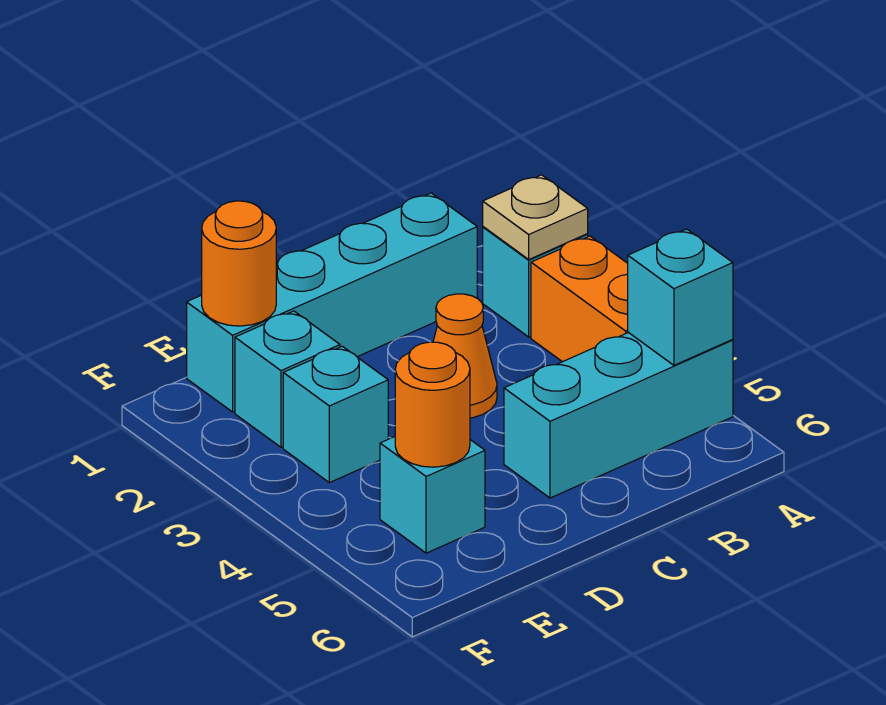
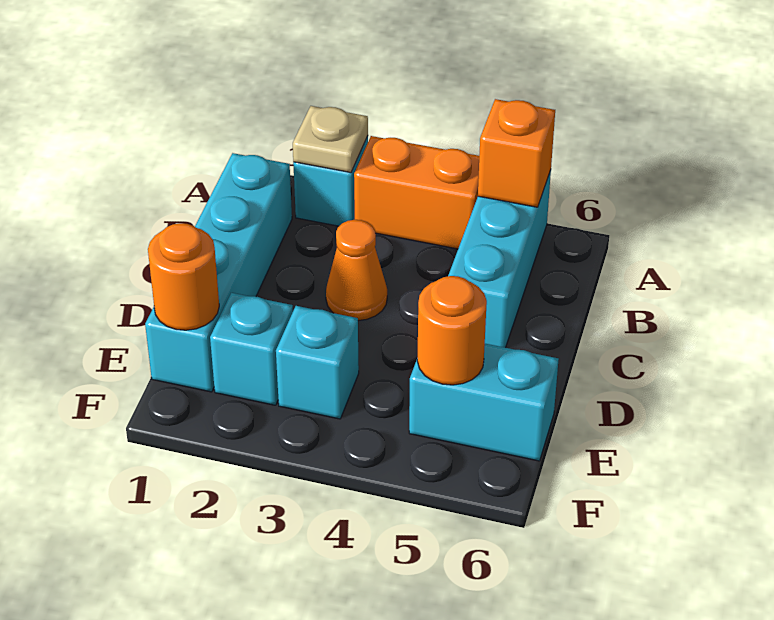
cyan brick A5 level 2 -> orange brick A5 level 2
cyan brick E5 level 1 -> cyan brick E5:E6 level 1

